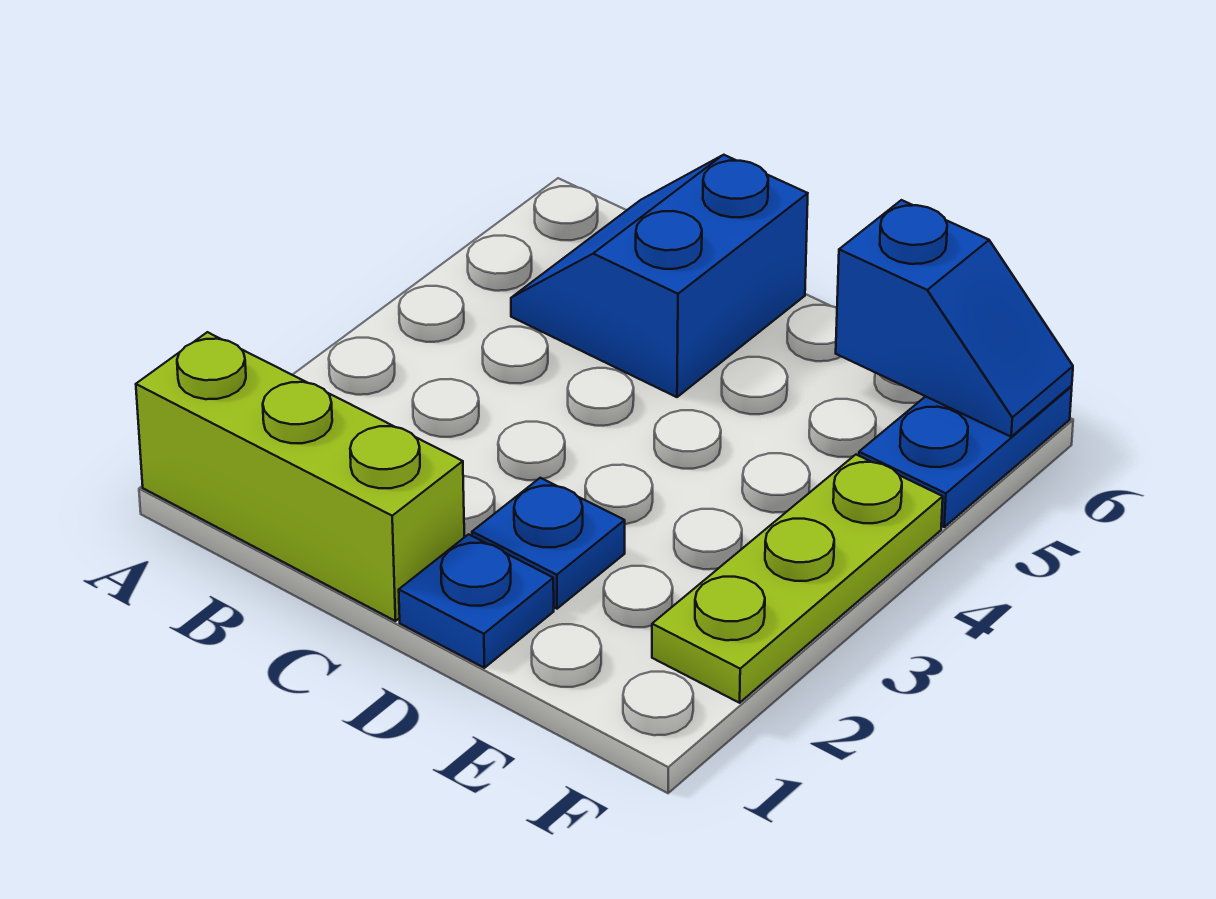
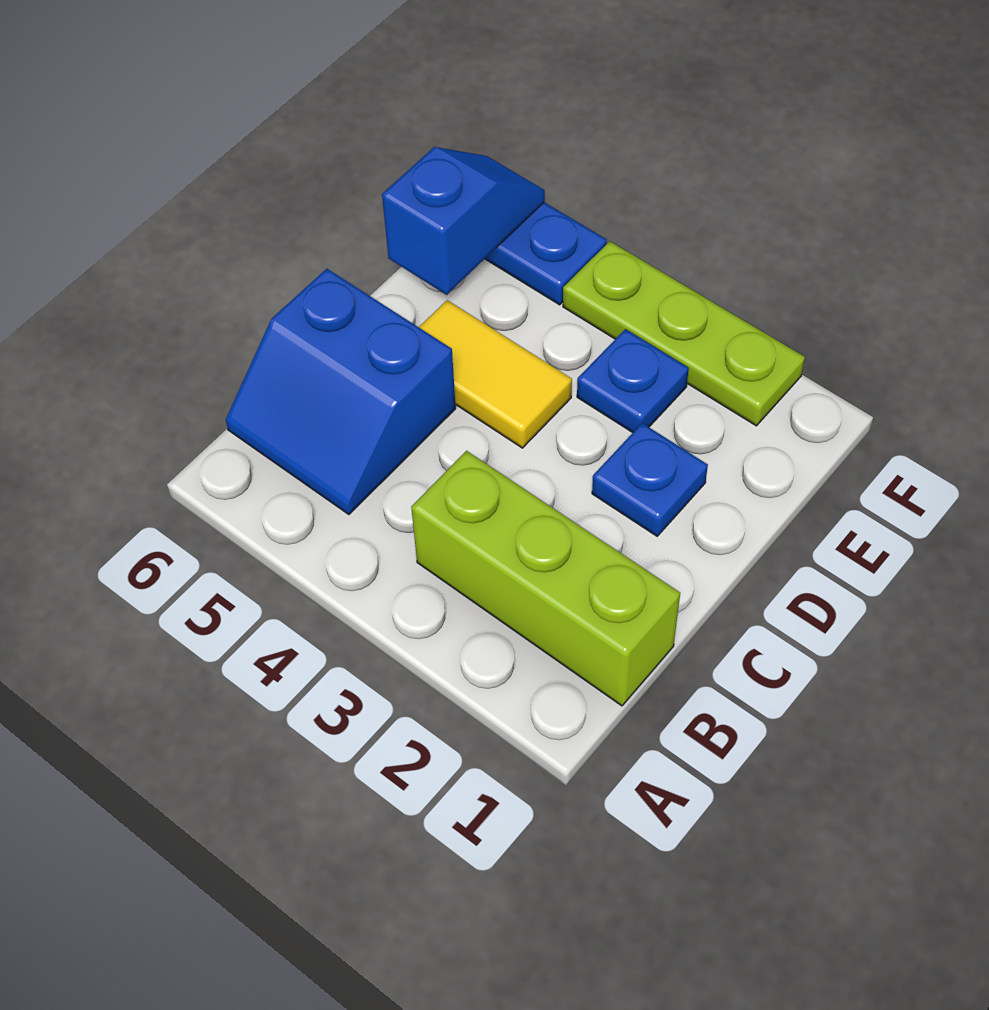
lime brick A1:C1 level 1 -> lime brick B1:B3 level 1
blue plate D1 level 1 -> blue plate E3 level 1
none -> yellow tile D4:D5 level 1

